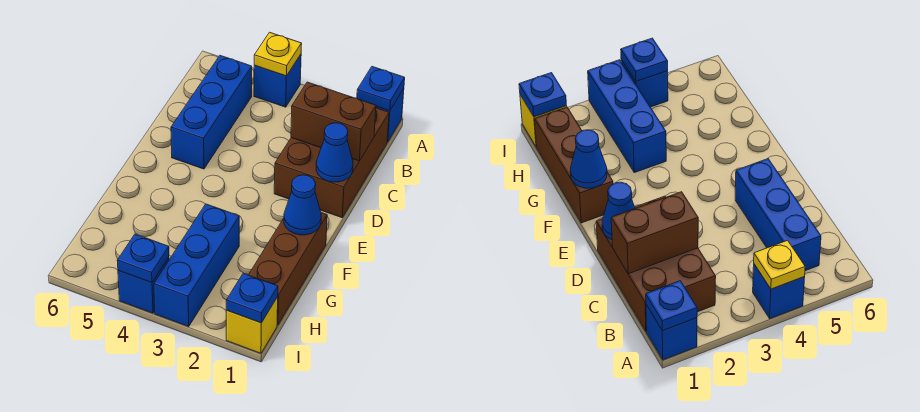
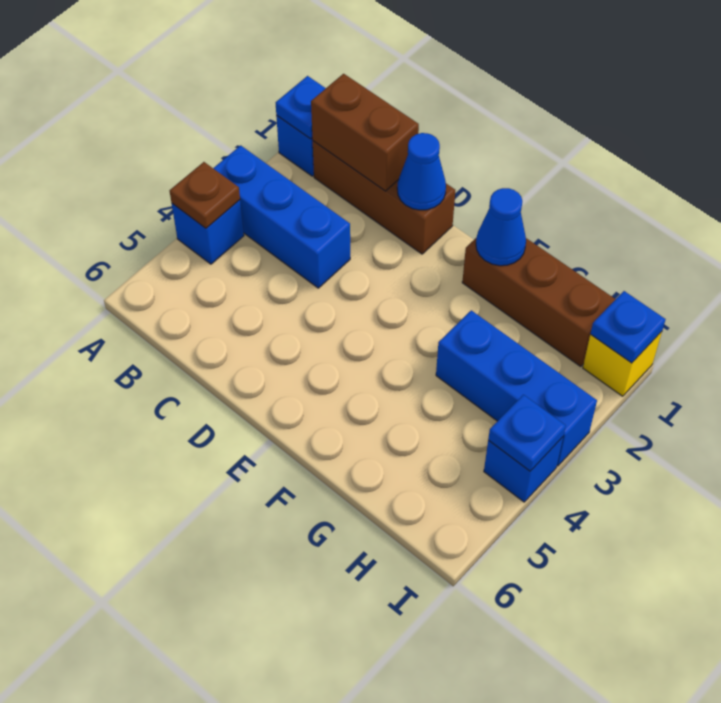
yellow plate A4 level 2 -> brown plate A4 level 2
brown brick B1:D2 level 1 -> brown brick B1:D1 level 1
blue brick B5:D5 level 1 -> blue brick A3:C3 level 1
brown brick C1:C2 level 2 -> brown brick B1:C1 level 2

